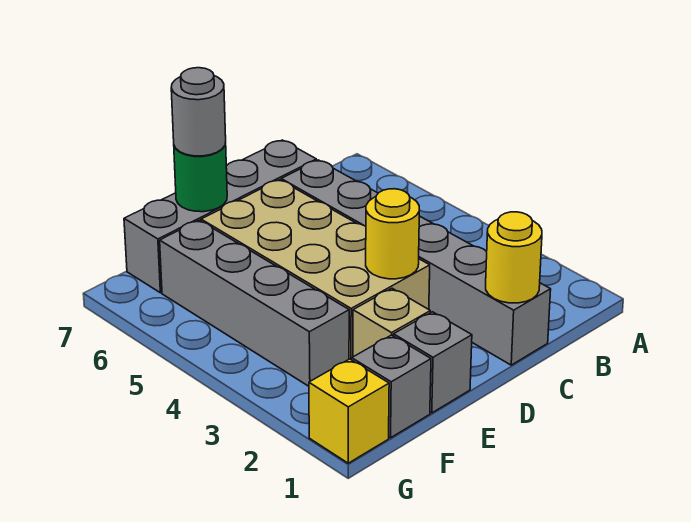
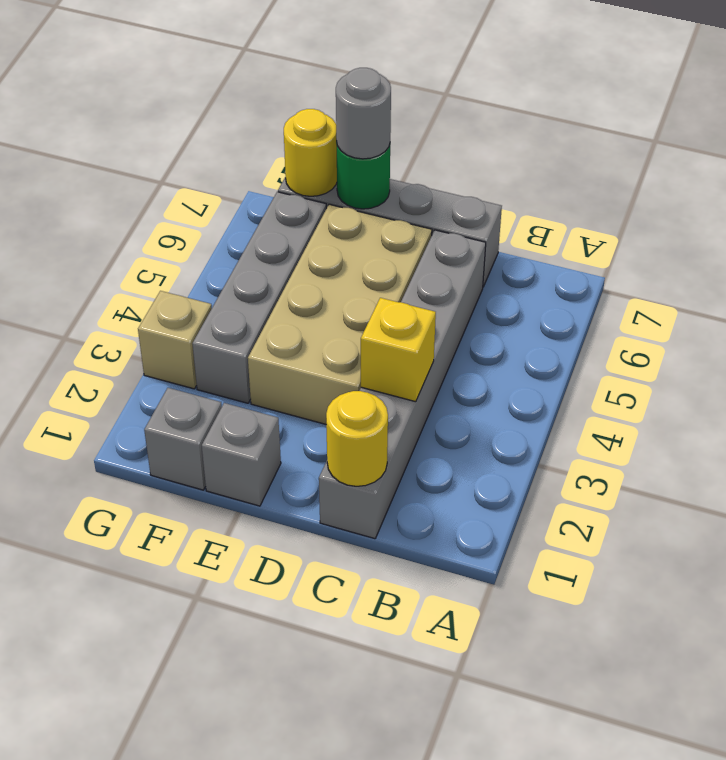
yellow round brick D3 level 2 -> yellow round brick F7 level 2
tan brick E2 level 1 -> tan brick G3 level 1
yellow brick G1 level 1 -> yellow brick C3 level 2

